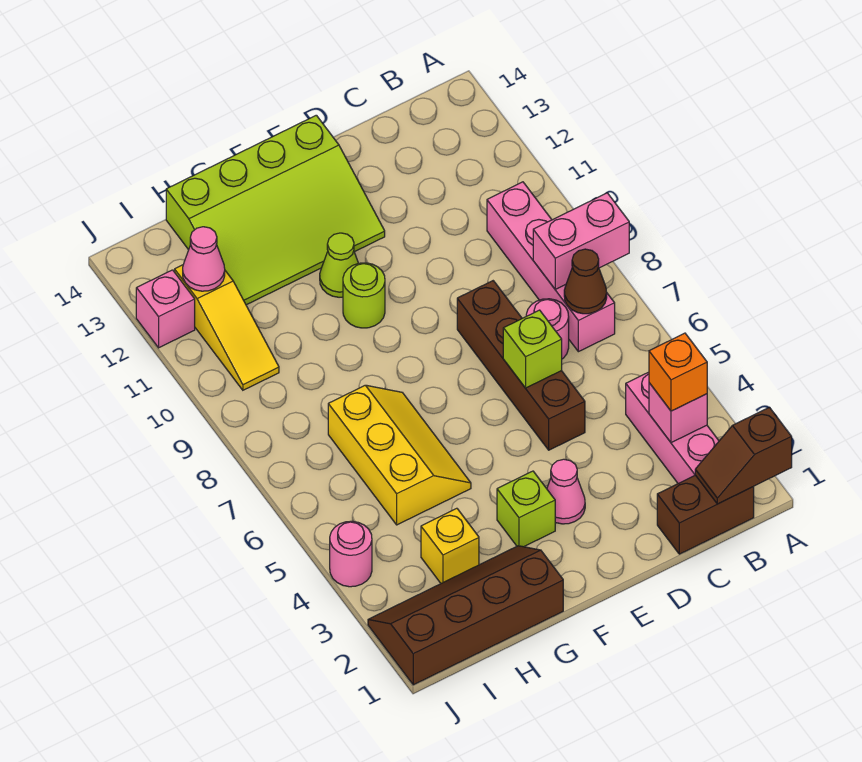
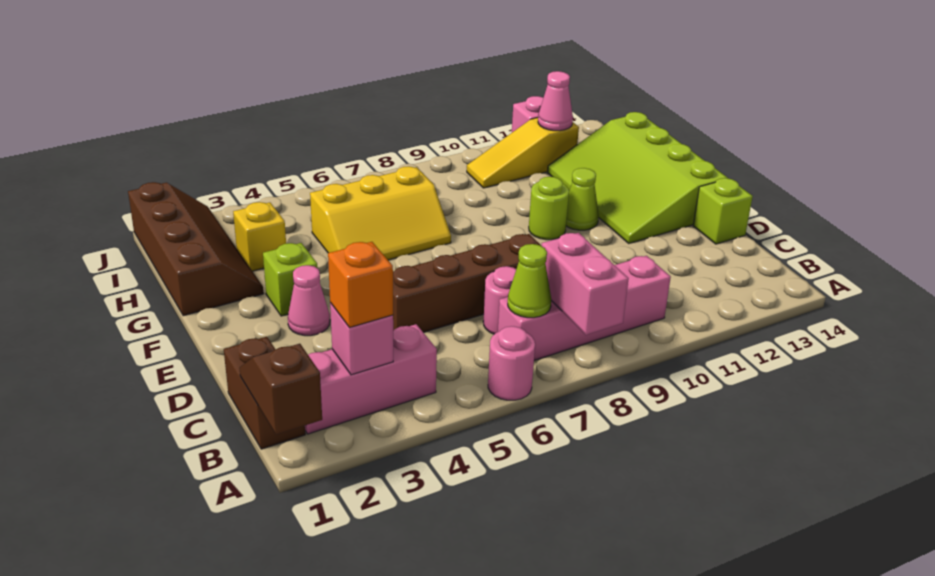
brown cone B7 level 2 -> lime cone B7 level 2
lime brick D6 level 2 -> lime brick D14 level 1
pink round brick J4 level 1 -> pink round brick A6 level 1

